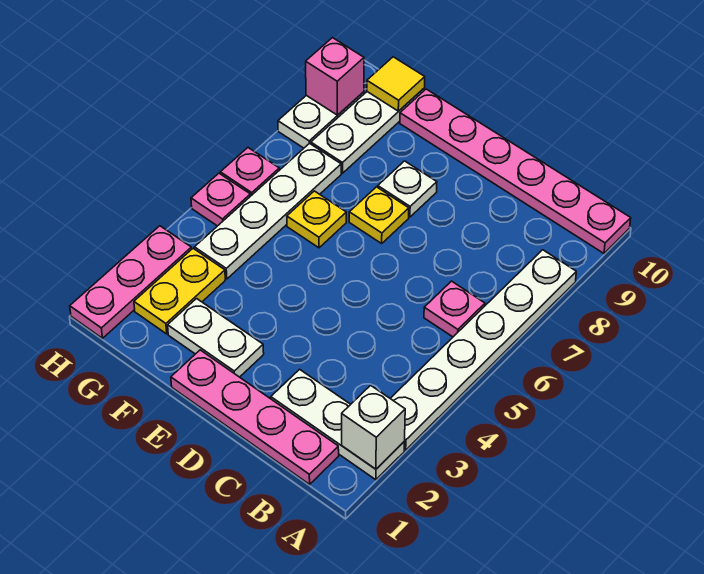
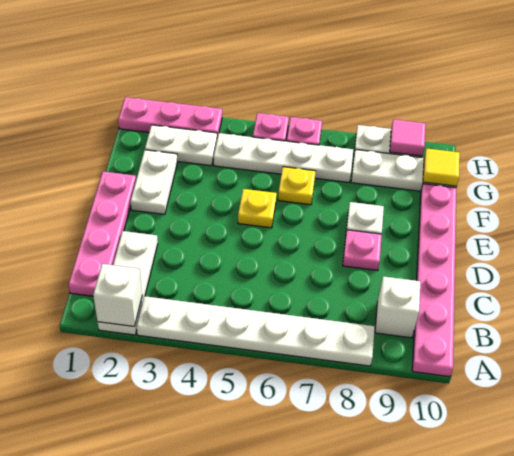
pink plate B6 level 1 -> pink plate D8 level 1
none -> white brick B9 level 1
yellow plate E7 level 1 -> yellow plate E5 level 1
yellow plate G2:G3 level 1 -> white plate G2:G3 level 1
pink brick H9 level 2 -> pink tile H9 level 2

